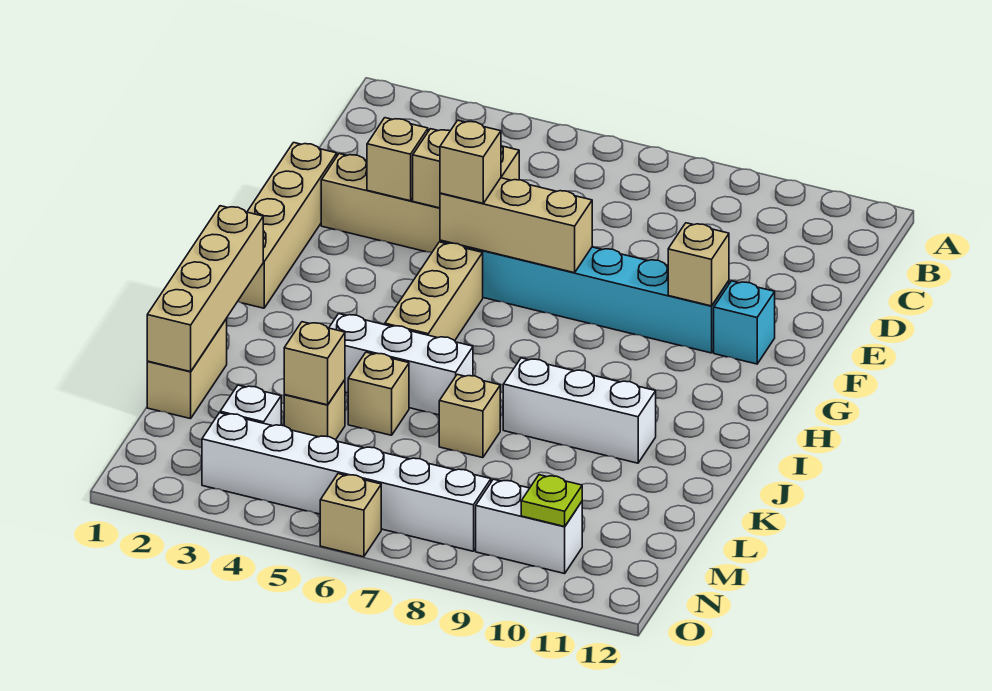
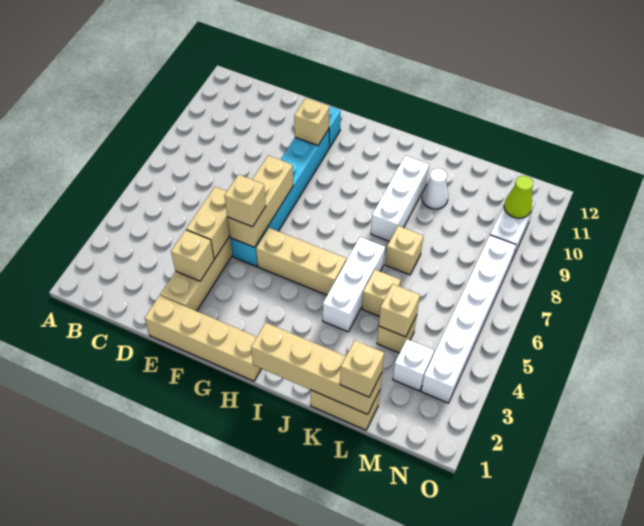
none -> white cone K10 level 1
lime plate N10 level 2 -> lime cone N10 level 2
tan brick O6 level 1 -> tan brick L1 level 3

